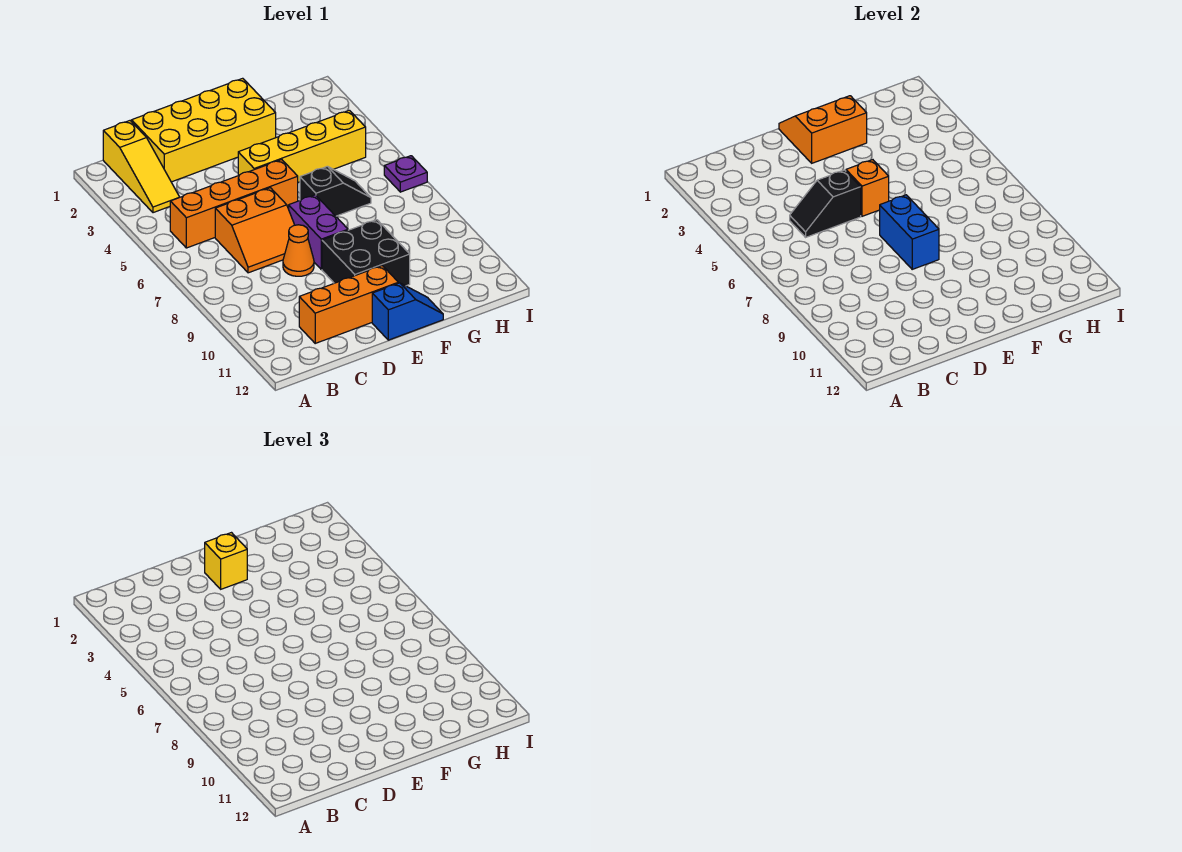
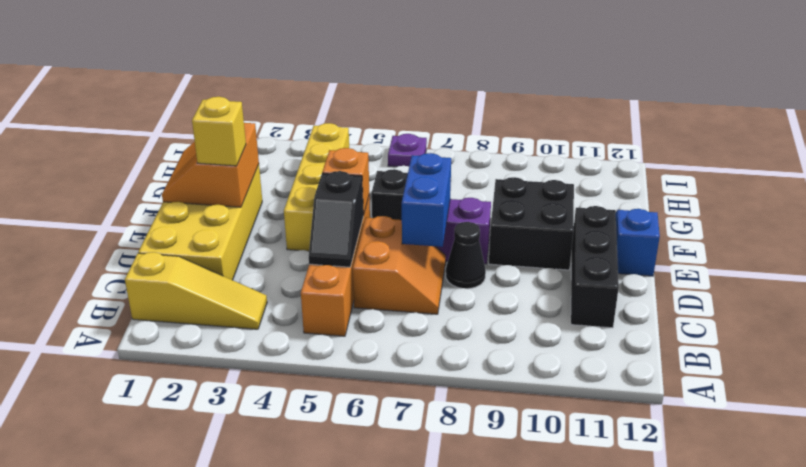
orange brick C11:E11 level 1 -> black brick C11:E11 level 1
orange cone D8 level 1 -> black cone D8 level 1
blue brick E7:E8 level 2 -> blue brick D7:E7 level 2

